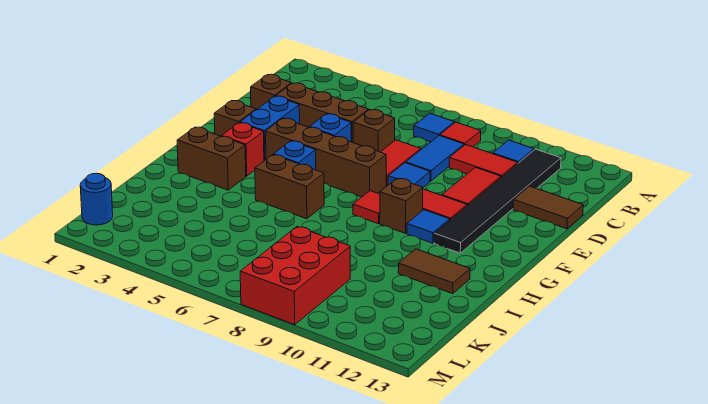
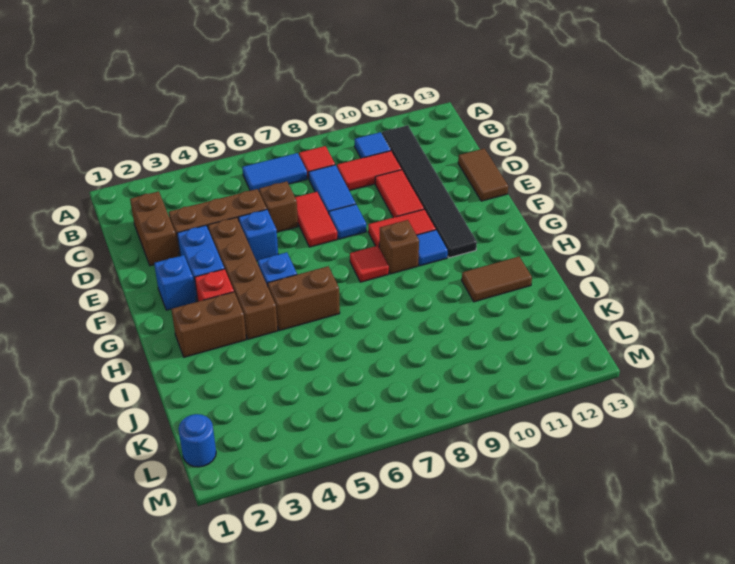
blue tile B7 level 1 -> blue tile B6:B7 level 1
brown brick D2 level 1 -> brown brick C2:D2 level 1
brown tile D12:D13 level 1 -> brown tile D13:E13 level 1
brown brick F2 level 1 -> blue brick F2 level 1
brown brick F4:F7 level 1 -> brown brick E4:H4 level 1
red brick K8:M9 level 1 -> none

